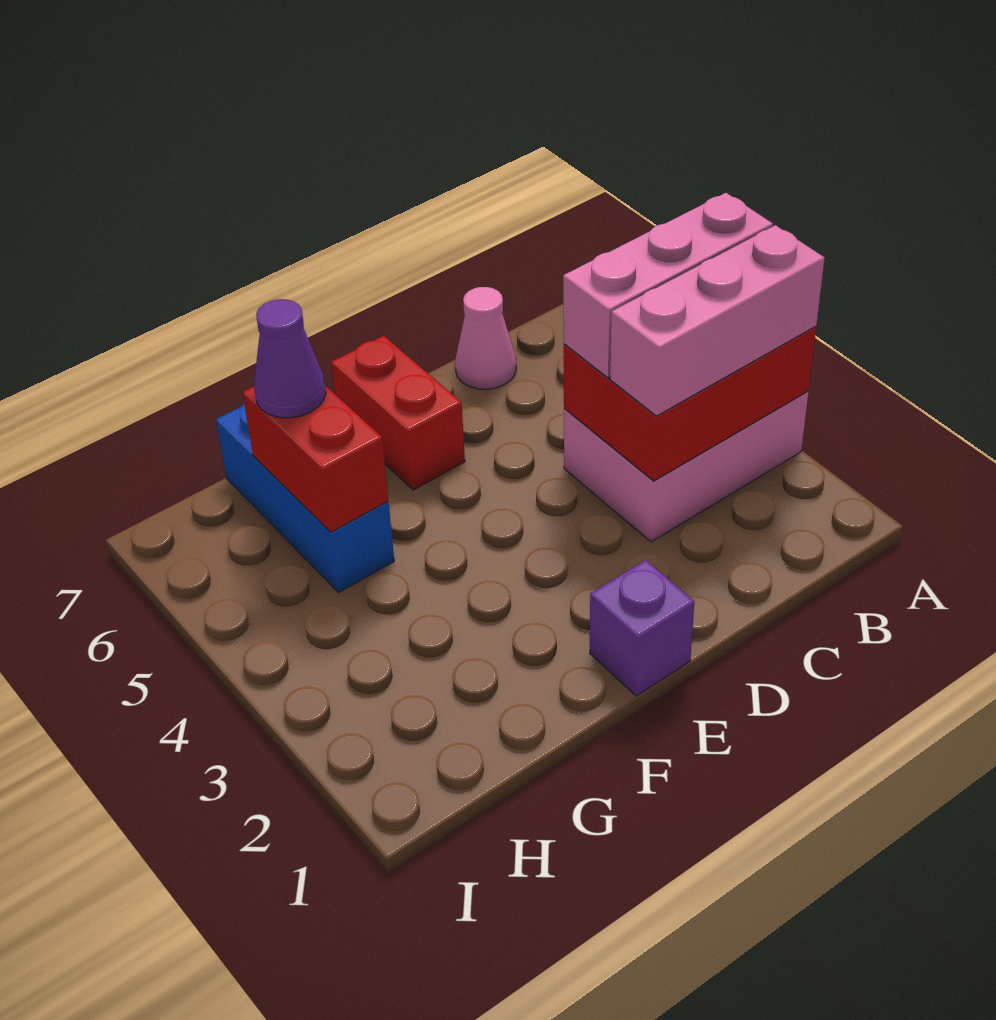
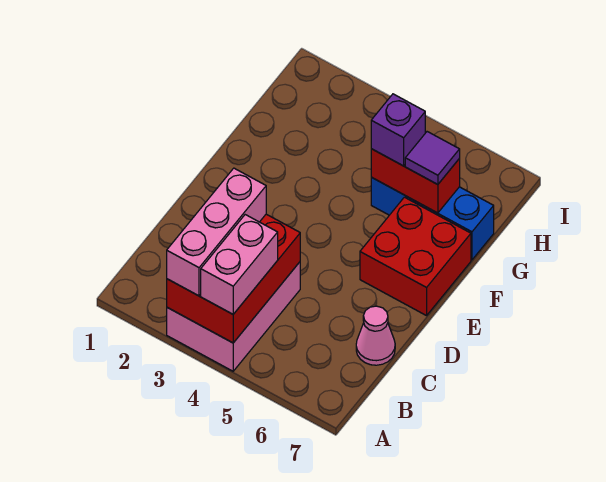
pink brick A4:C4 level 3 -> pink brick A4:B4 level 3
purple brick E1 level 1 -> purple brick G5 level 3
red brick E6:E7 level 1 -> red brick E6:F7 level 1
purple cone G6 level 3 -> purple tile G6 level 3

